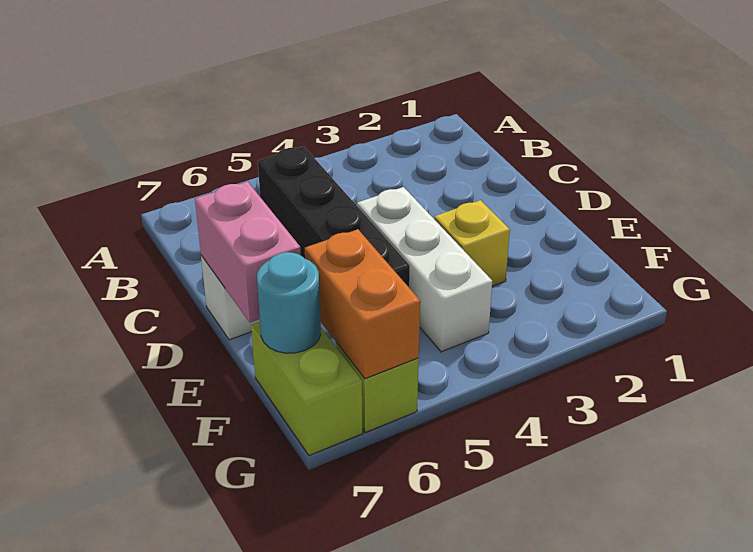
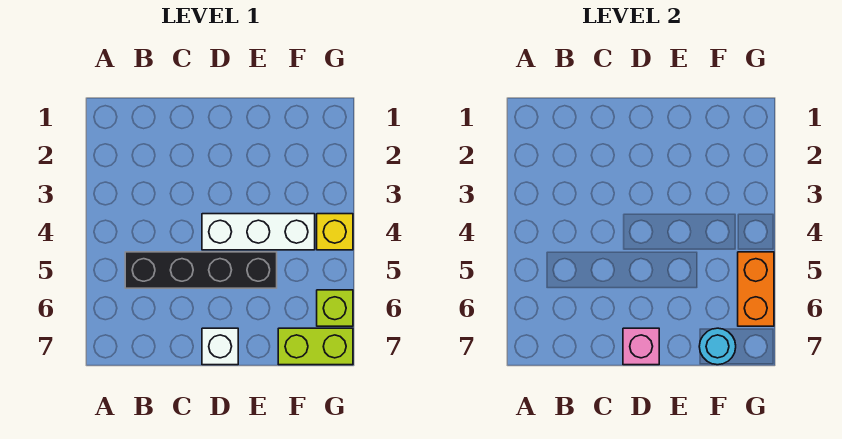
pink brick D7:E7 level 2 -> pink brick D7 level 2
yellow brick E3 level 1 -> yellow brick G4 level 1
orange brick F6:G6 level 2 -> orange brick G5:G6 level 2

